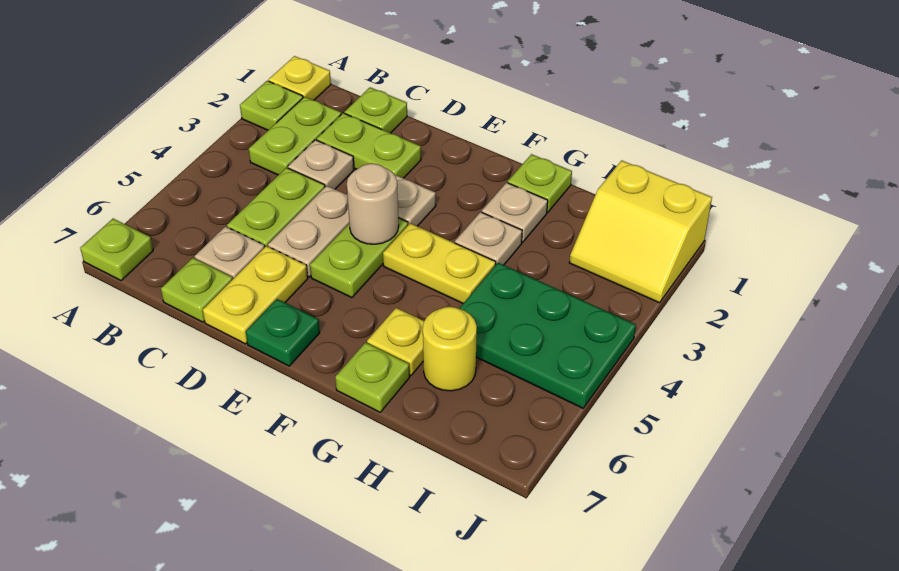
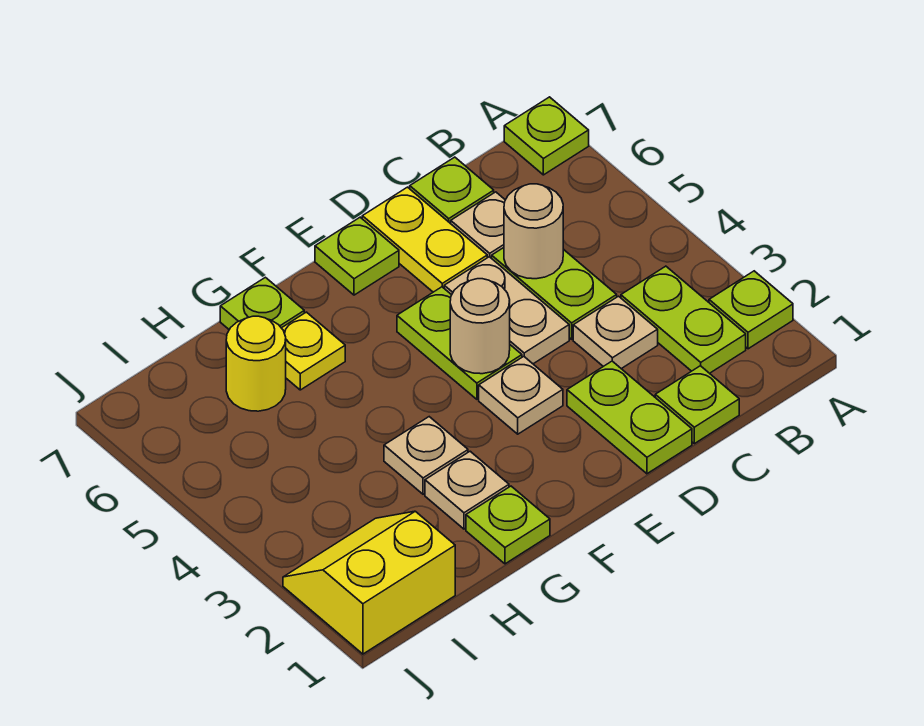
yellow plate A1 level 1 -> none
lime plate C2:D2 level 1 -> lime plate D1:D2 level 1
none -> tan round brick C5 level 2
green plate E7 level 1 -> lime plate E7 level 1
yellow plate F4:G4 level 1 -> none
green plate H4:J5 level 1 -> none

